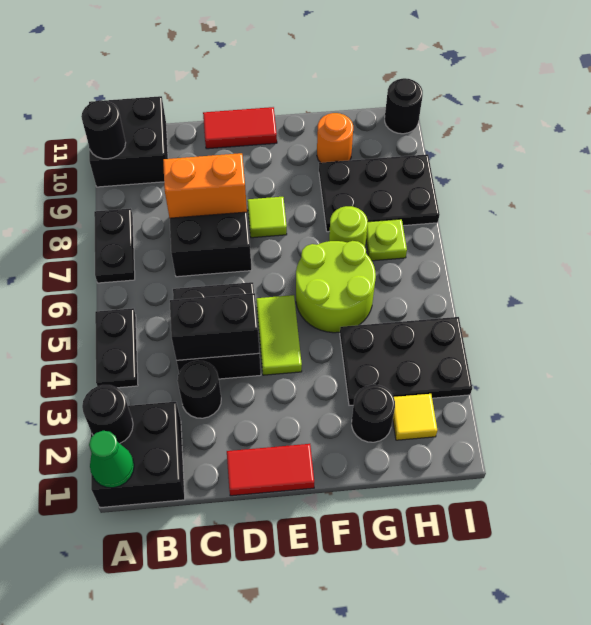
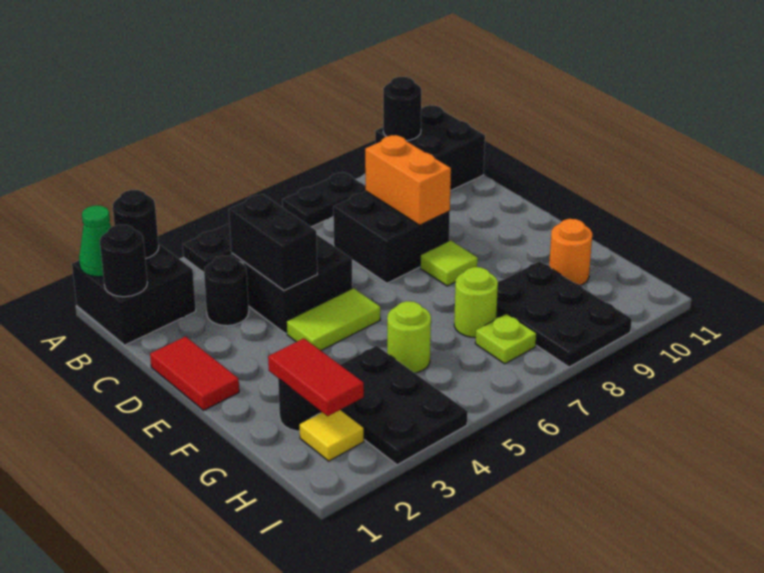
red tile D11:E11 level 1 -> red tile G2:H2 level 2
lime round brick F5:G6 level 1 -> lime round brick G5 level 1
black round brick I11 level 1 -> black round brick B1 level 2

